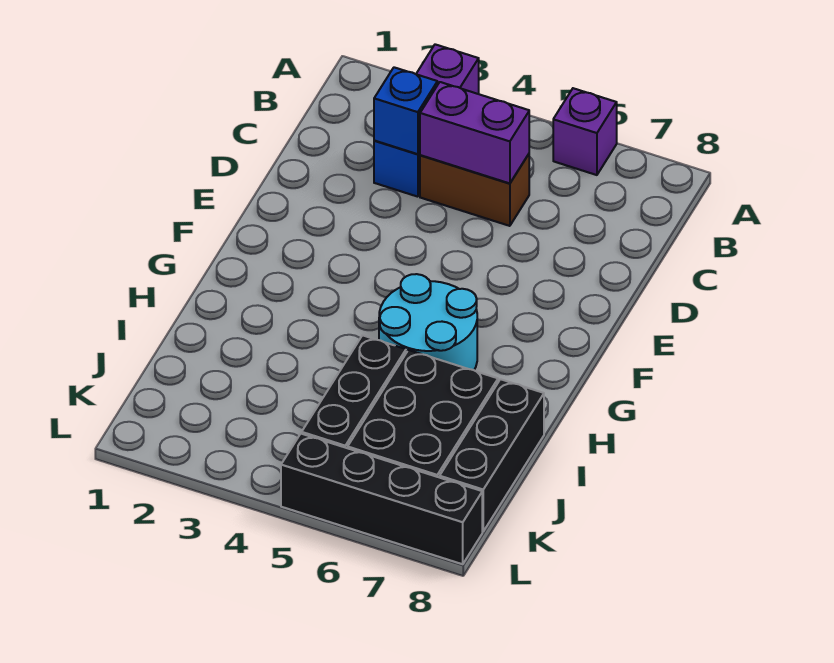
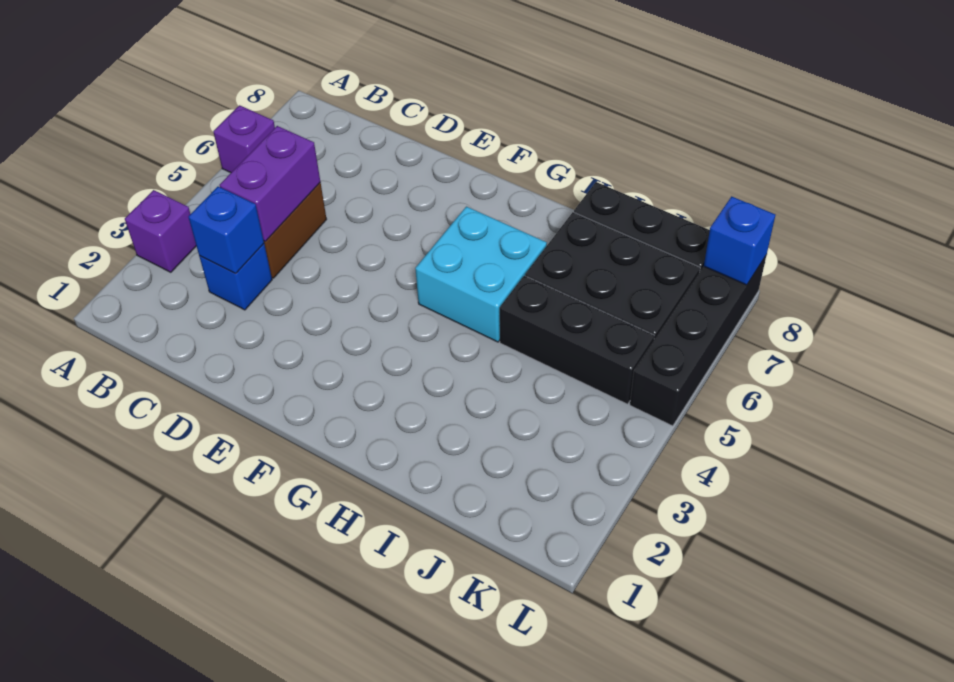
cyan round brick G5:H6 level 1 -> cyan brick G5:H6 level 1
none -> blue brick L8 level 2

